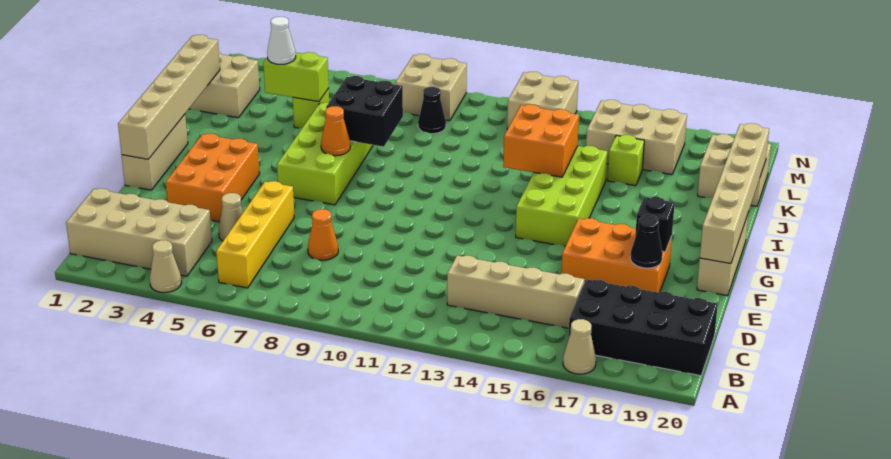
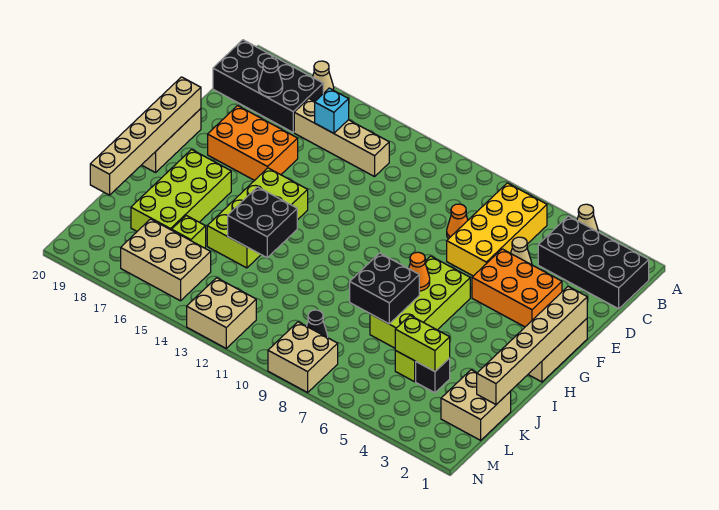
tan brick B1:C4 level 1 -> black brick B1:C4 level 1
yellow brick B6:E6 level 1 -> yellow brick B6:E7 level 1
none -> cyan brick C15 level 2
orange brick E3:G4 level 1 -> orange brick E3:F5 level 1
black cone E18 level 2 -> black cone C18 level 2
black brick F18 level 2 -> black brick K4 level 1
none -> lime brick H17:K18 level 1
orange brick I13:J14 level 2 -> black brick I13:J14 level 2
white cone K4 level 3 -> none
tan brick K19:L20 level 1 -> none

